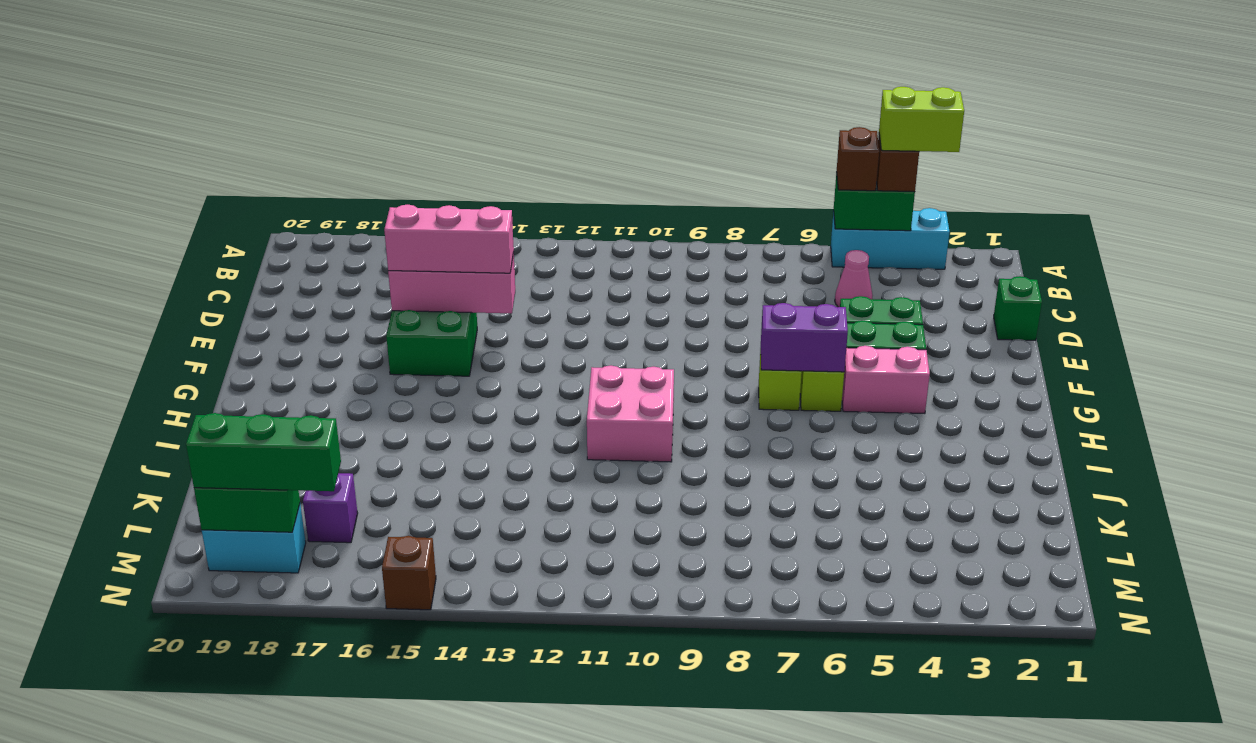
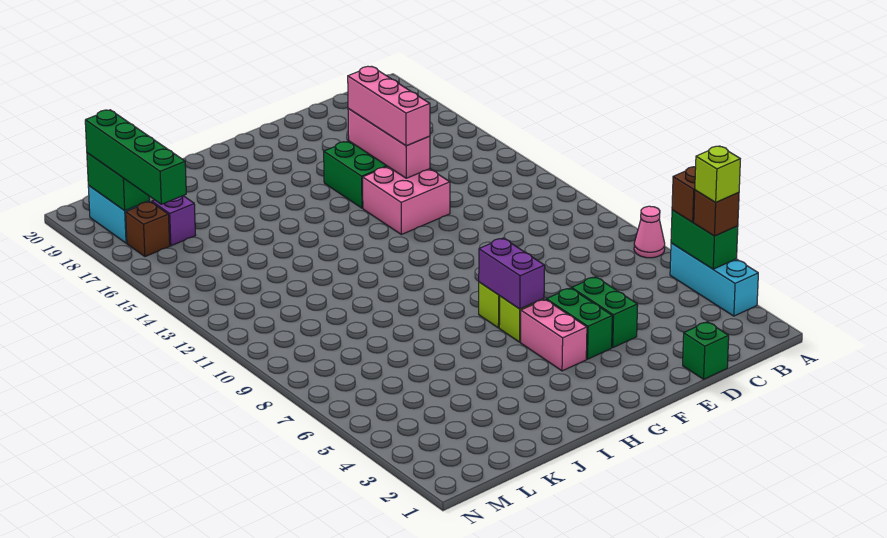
lime brick A3:A4 level 4 -> lime brick A4 level 4
pink cone C5 level 1 -> pink cone A7 level 1
pink brick H10:I11 level 1 -> pink brick E13:F14 level 1
green brick M17:M19 level 3 -> green brick M16:M19 level 3
brown brick N15 level 1 -> brown brick M17 level 1

